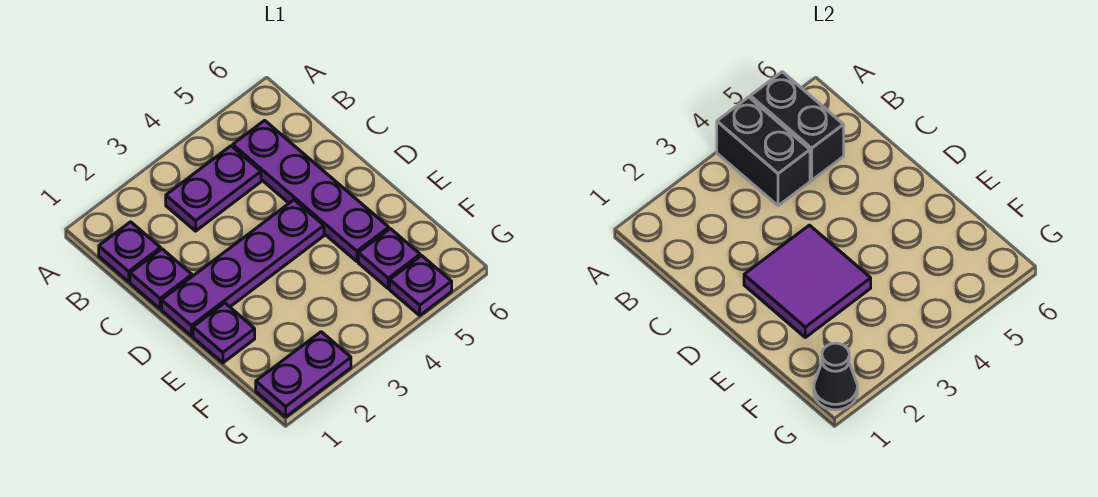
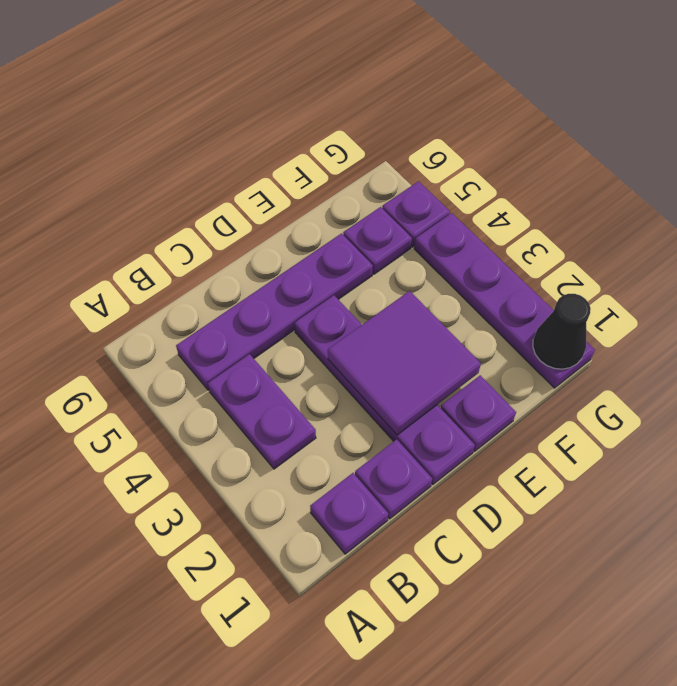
black brick A4:B4 level 2 -> none
black brick A5:B5 level 2 -> none
purple plate G1:G2 level 1 -> purple plate G1:G4 level 1

